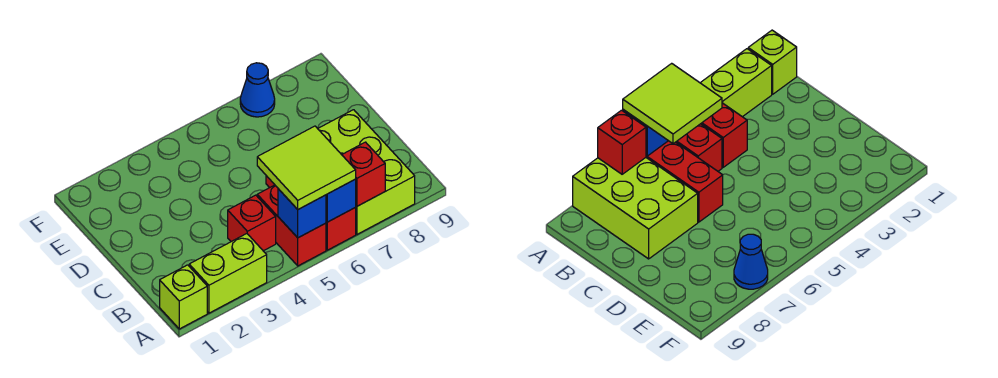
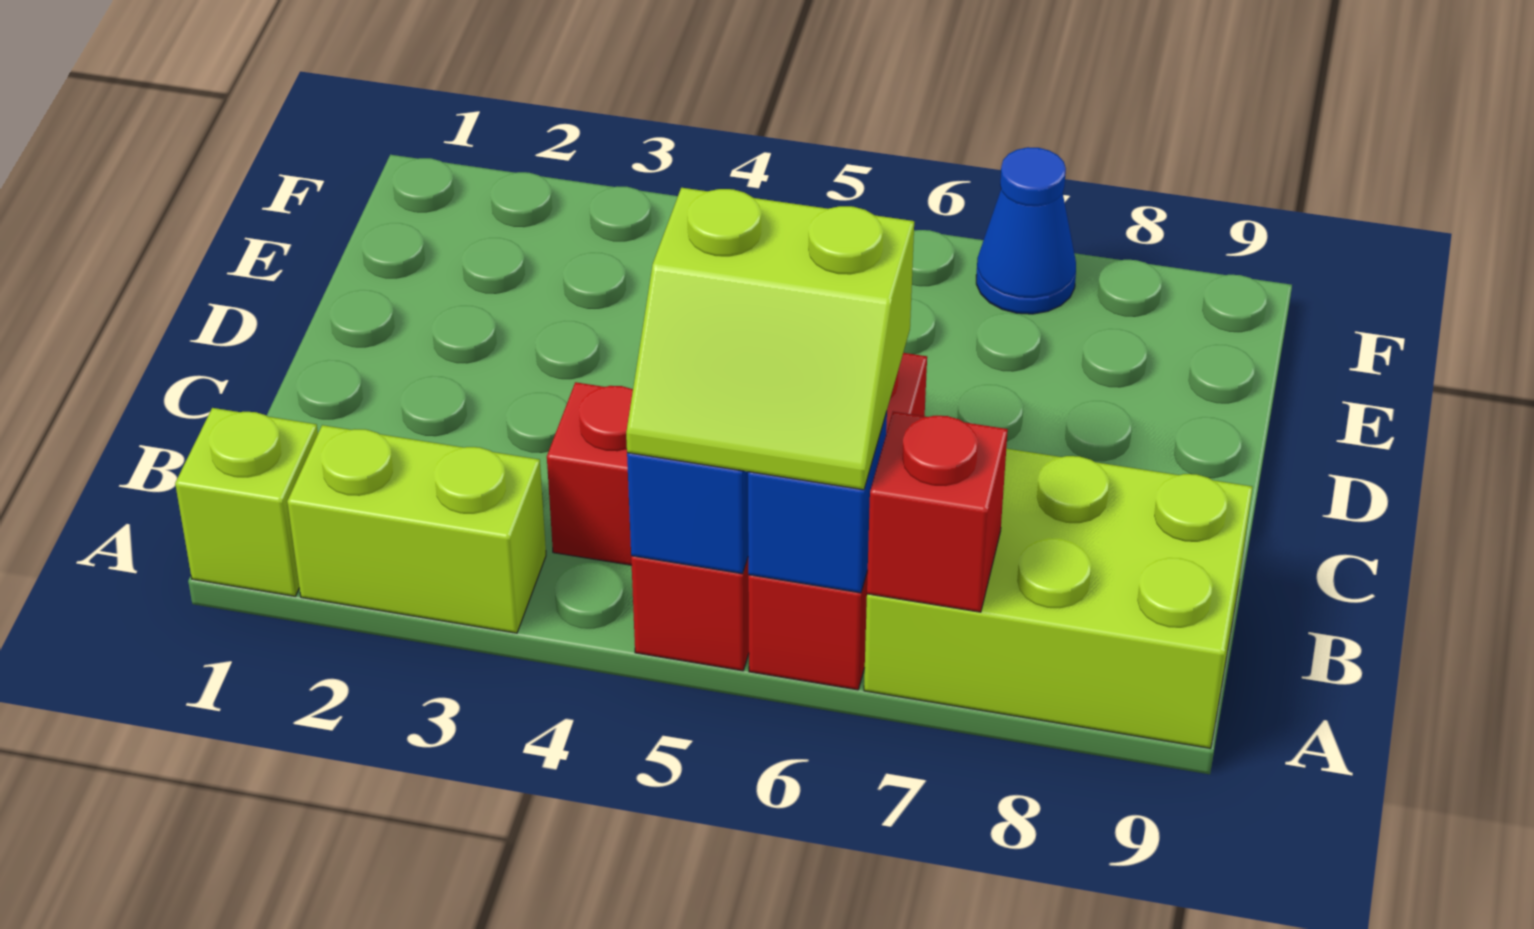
lime tile A5:B6 level 3 -> lime slope A5:B6 level 3 top B
lime brick A7:C8 level 1 -> lime brick A7:B9 level 1

